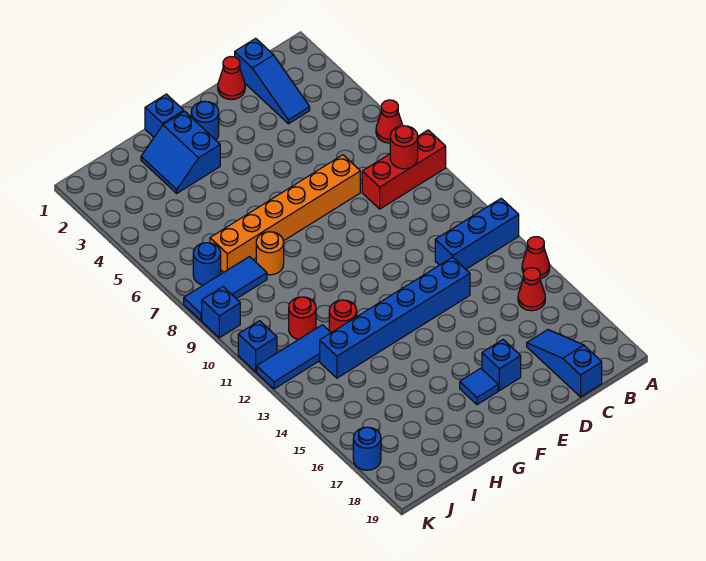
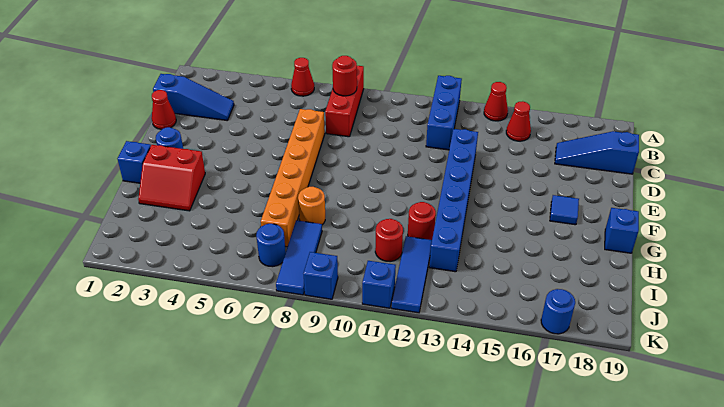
blue brick E17 level 1 -> blue brick G19 level 1
blue slope G2:H3 level 1 top G -> red slope G2:H3 level 1 top G

